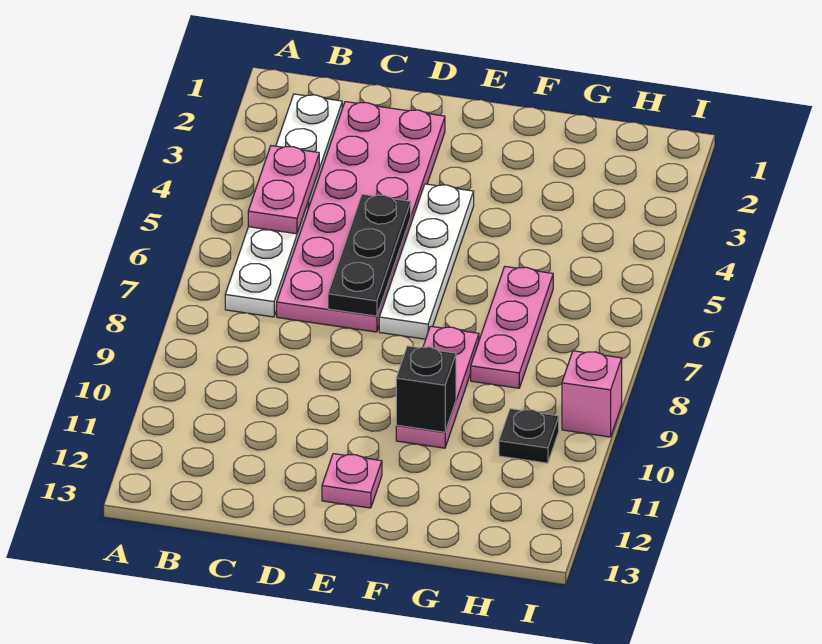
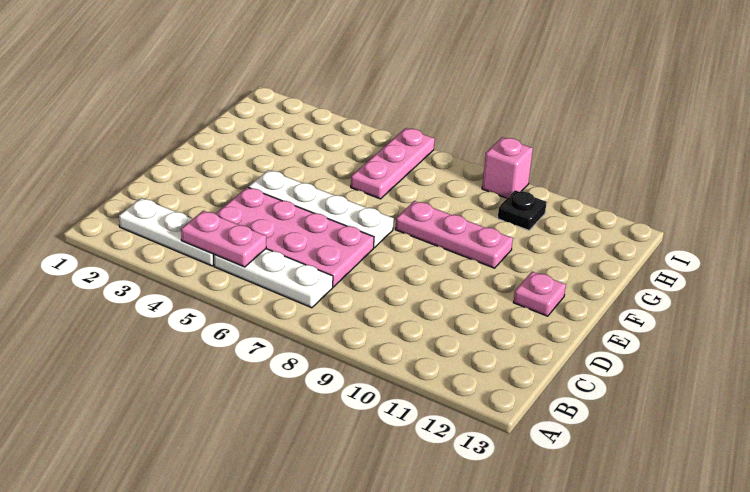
pink plate C2:D7 level 1 -> pink plate C4:D7 level 1
black plate D5:D7 level 2 -> none
black brick F10 level 2 -> none
pink plate G6:G8 level 1 -> pink plate G6:I6 level 1

